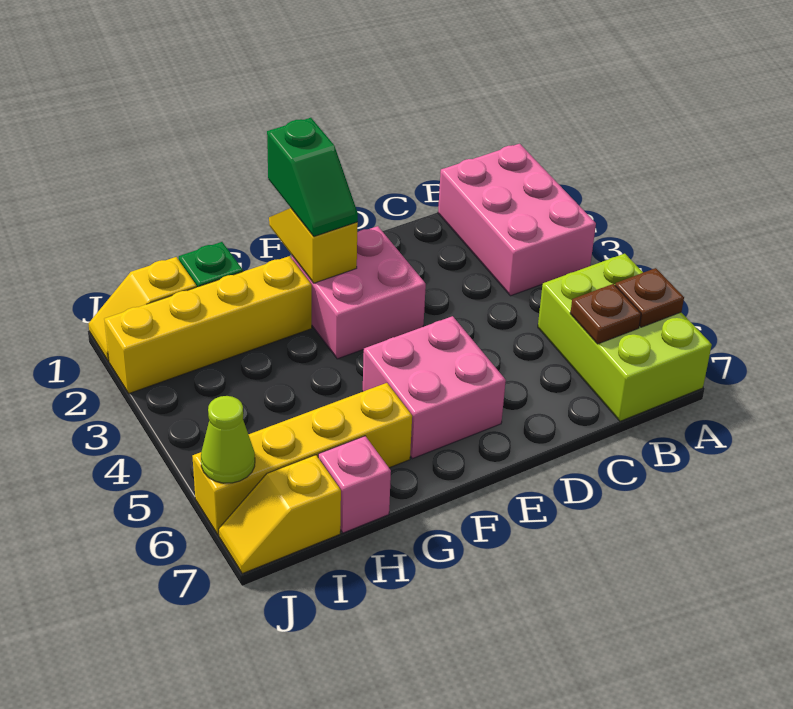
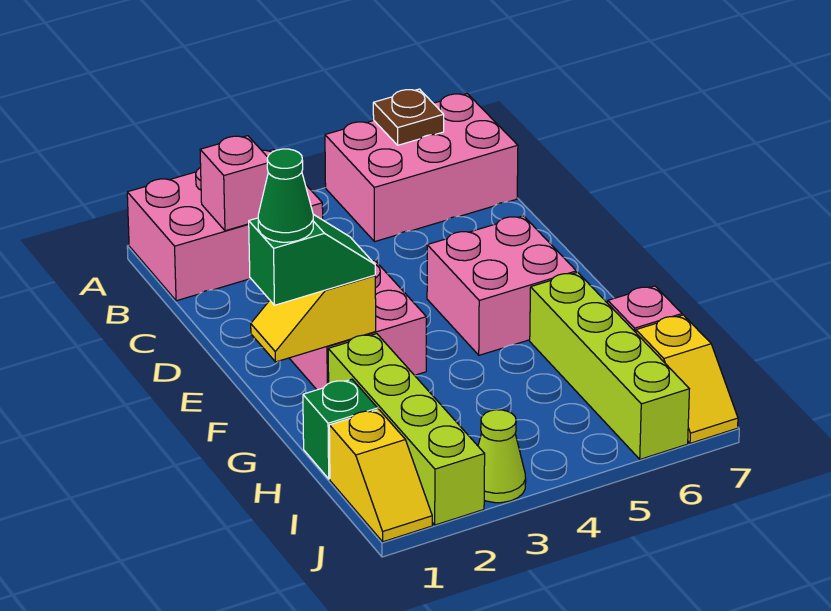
lime brick A5:B7 level 1 -> pink brick A5:B7 level 1
none -> pink brick B2 level 2
brown plate B6 level 2 -> none
none -> green cone F1 level 4
yellow brick G2:J2 level 1 -> lime brick G2:J2 level 1
yellow brick G6:J6 level 1 -> lime brick G6:J6 level 1
lime cone J6 level 2 -> lime cone J3 level 1

